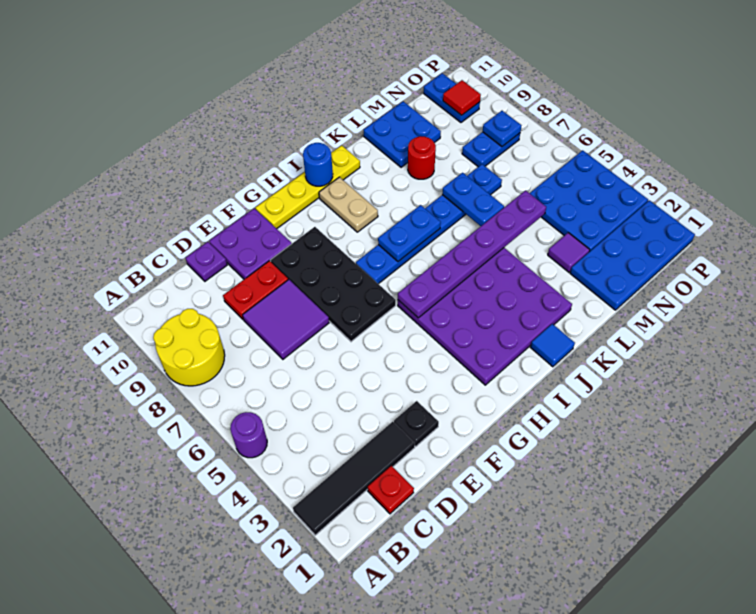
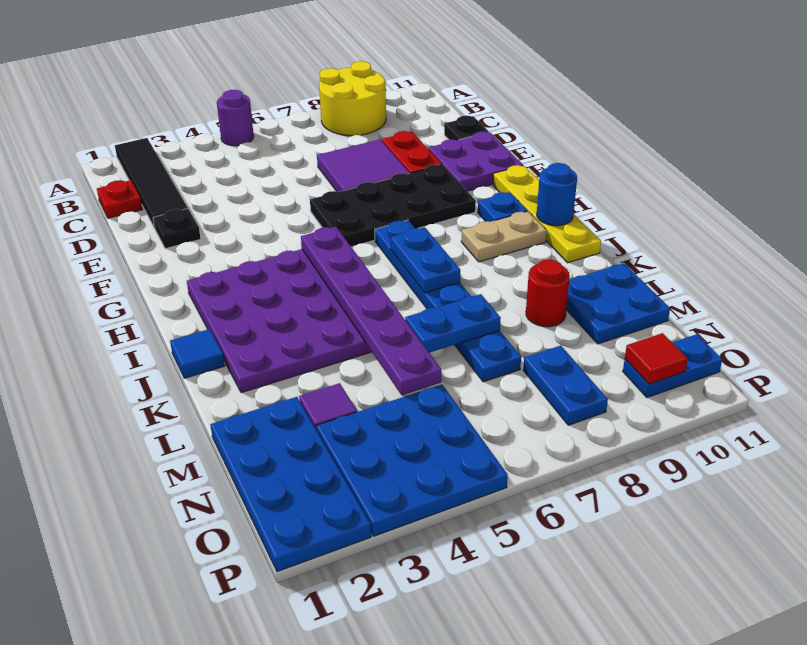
purple plate D11 level 1 -> black plate D11 level 1
blue plate O8 level 2 -> blue plate H10 level 1

